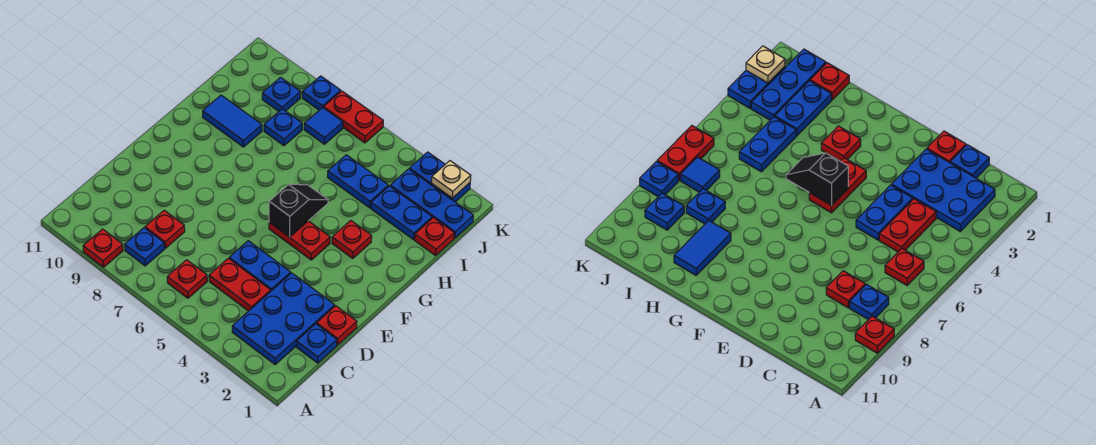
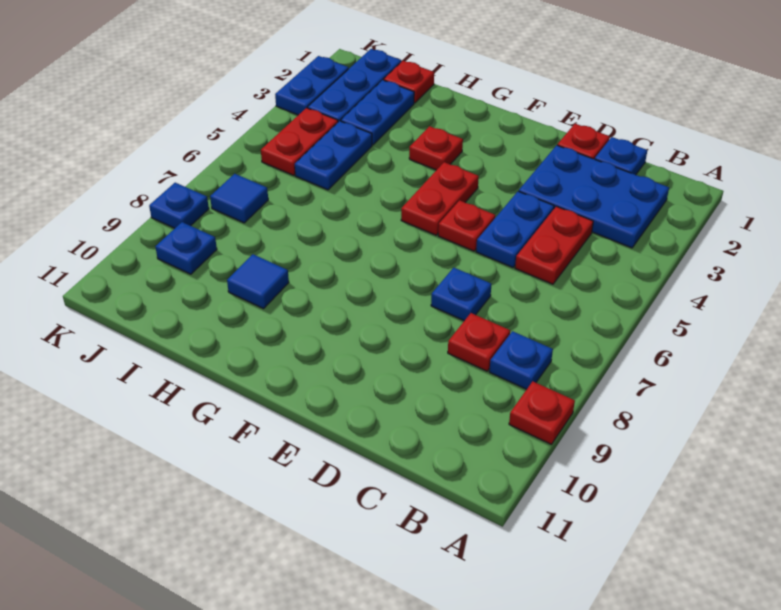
red plate B6 level 1 -> red plate E5 level 1
black slope F5:G5 level 2 top F -> none
blue tile H9:H10 level 1 -> blue tile H9 level 1
blue plate I8 level 1 -> blue plate D7 level 1
tan plate K2 level 2 -> none
red plate K6:K7 level 1 -> red plate J4:J5 level 1

